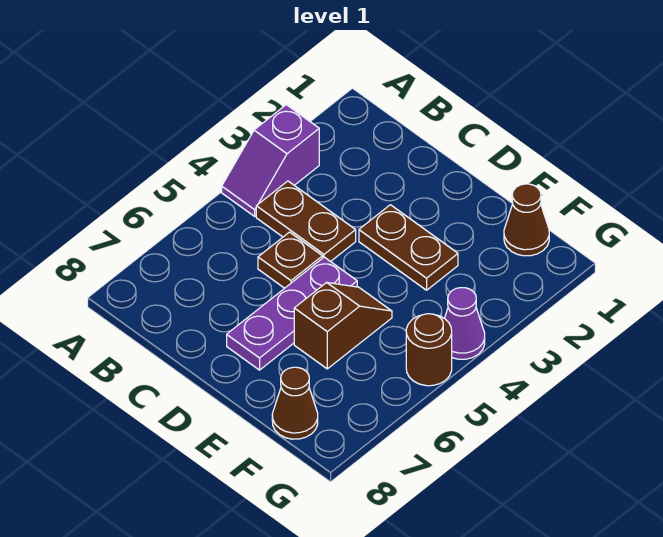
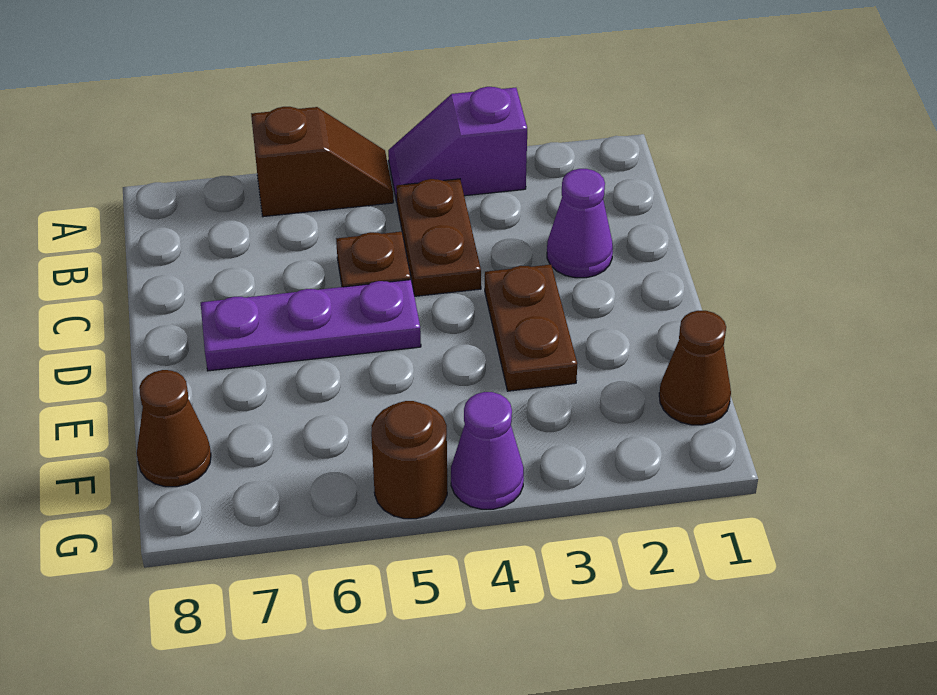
none -> purple cone C2 level 1
brown slope E5:E6 level 1 top 6 -> brown slope A5:A6 level 1 top 6

